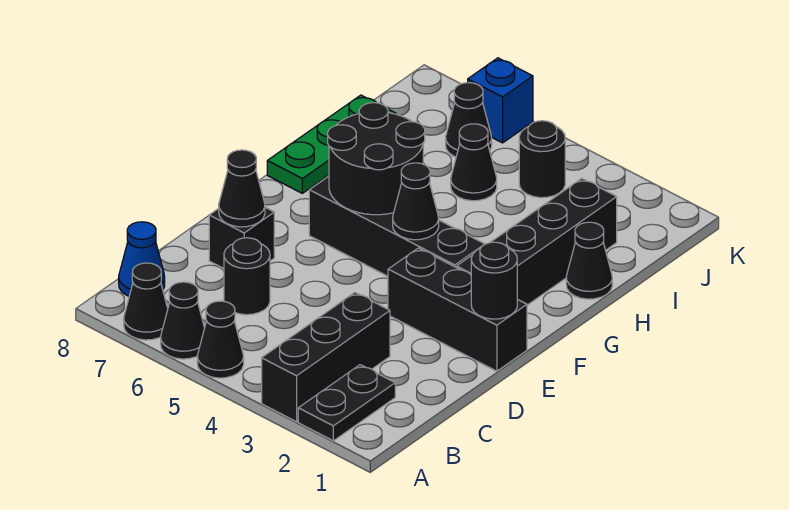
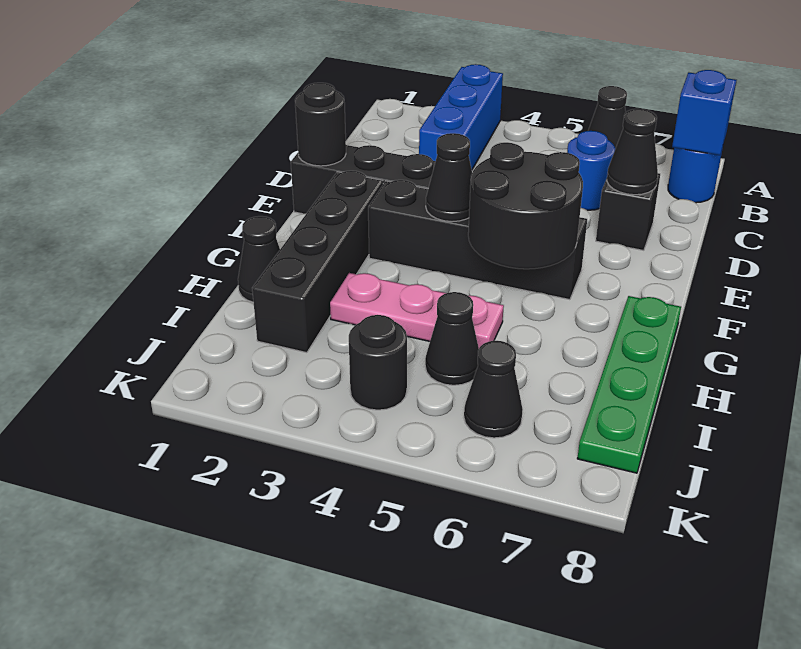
black plate A2:B2 level 1 -> none
black brick A3:C3 level 1 -> blue brick A3:C3 level 1
black cone A5 level 1 -> none
black cone A7 level 1 -> none
blue cone B8 level 1 -> blue round brick B8 level 1
black round brick C6 level 1 -> blue round brick C6 level 1
green plate G8:I8 level 1 -> green plate G8:J8 level 1
none -> pink plate H3:H5 level 1
blue brick K6 level 1 -> blue brick B8 level 2

